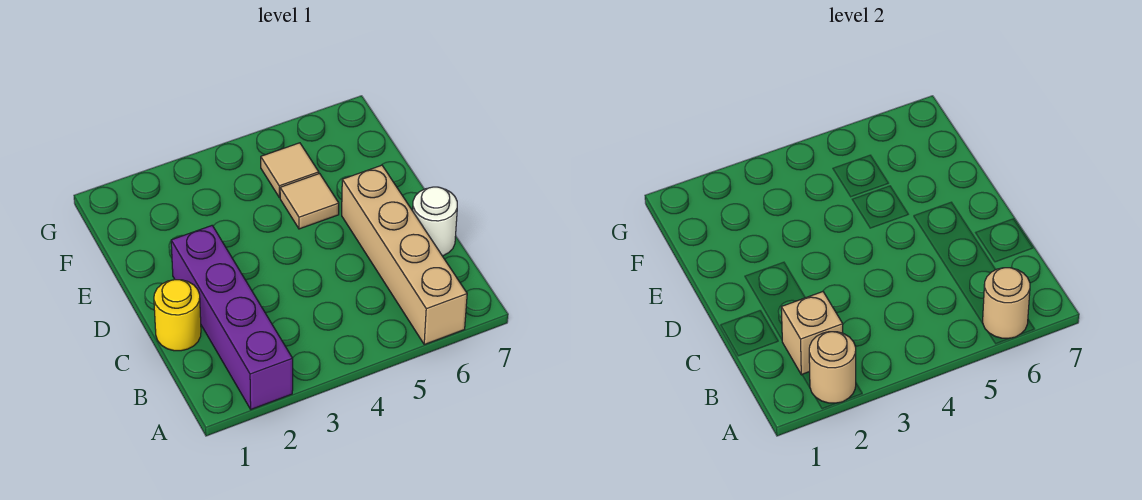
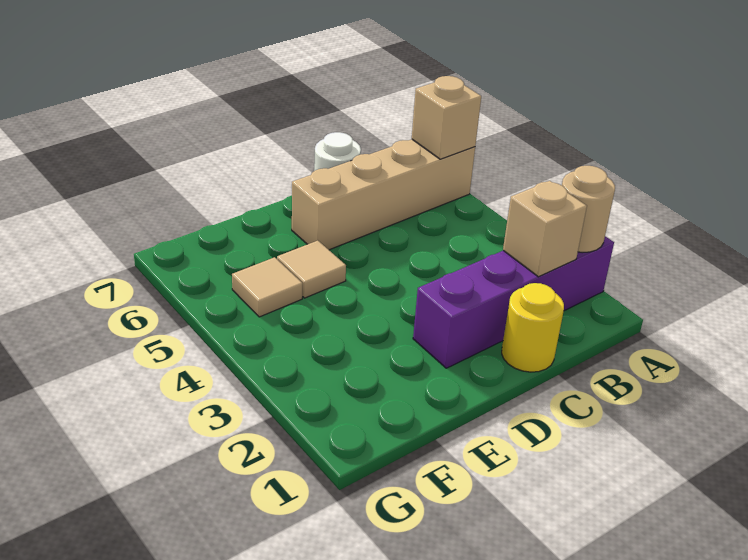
tan round brick A6 level 2 -> tan brick A6 level 2

